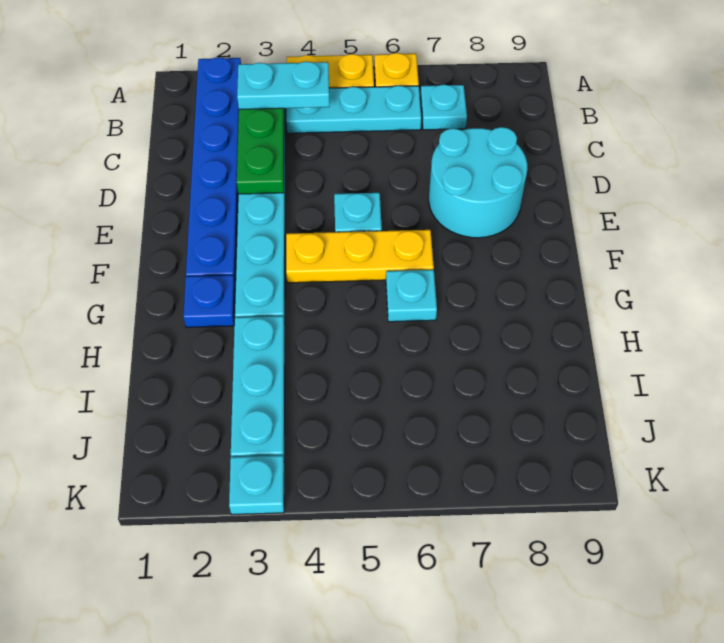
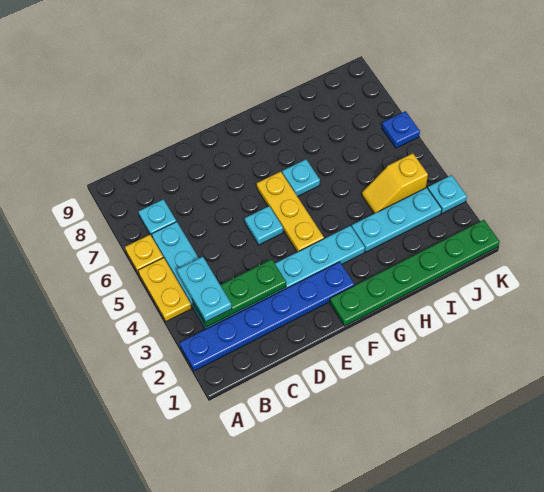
cyan round brick D7:E8 level 1 -> none
none -> green plate F1:K1 level 1
blue plate G2 level 1 -> blue plate K6 level 1
none -> yellow slope I4:J4 level 1 top J

